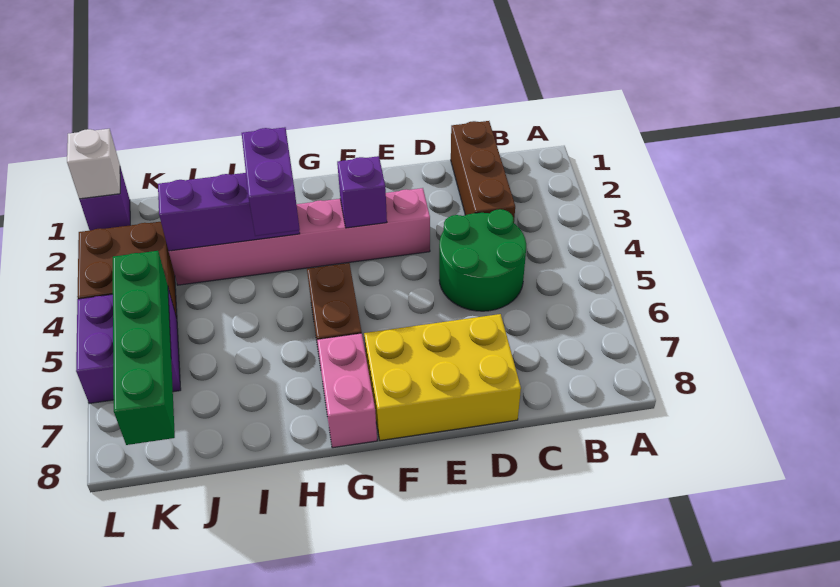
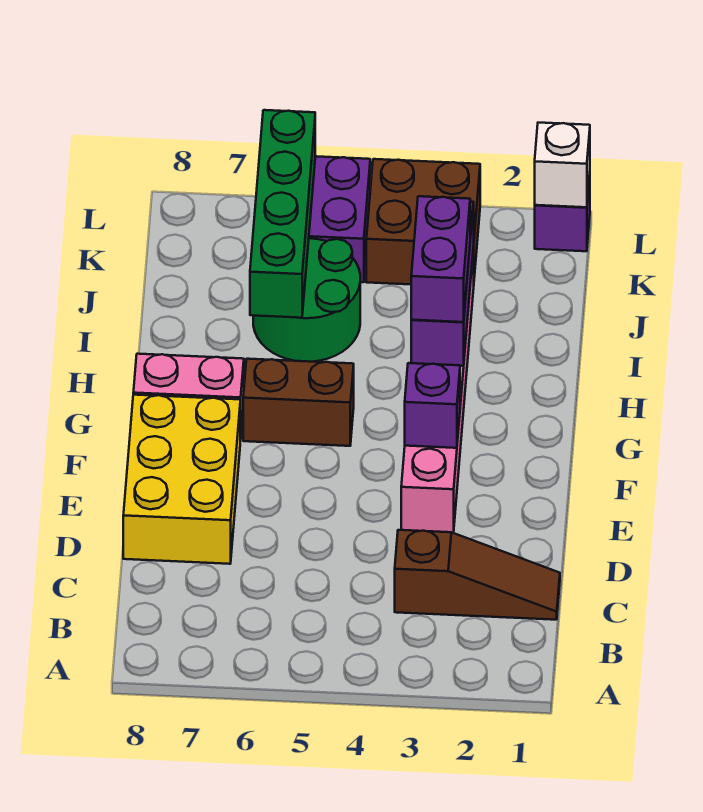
brown brick C1:C3 level 1 -> brown slope C1:C3 level 1 top 3
green round brick C4:D5 level 1 -> green round brick I5:J6 level 1
purple brick H3:H4 level 3 -> purple brick H3:I3 level 3
green brick K5:K8 level 2 -> green brick I6:L6 level 2

